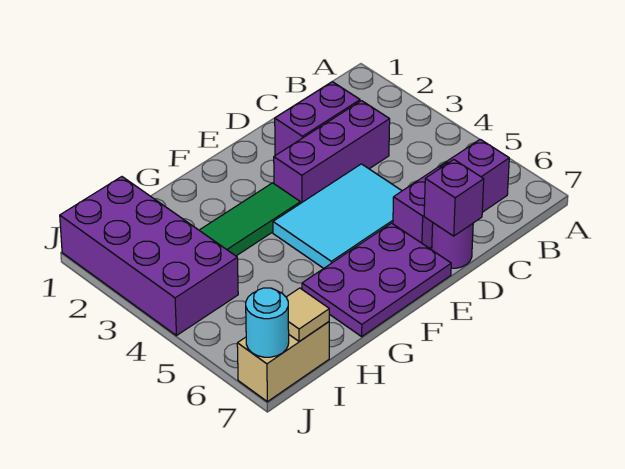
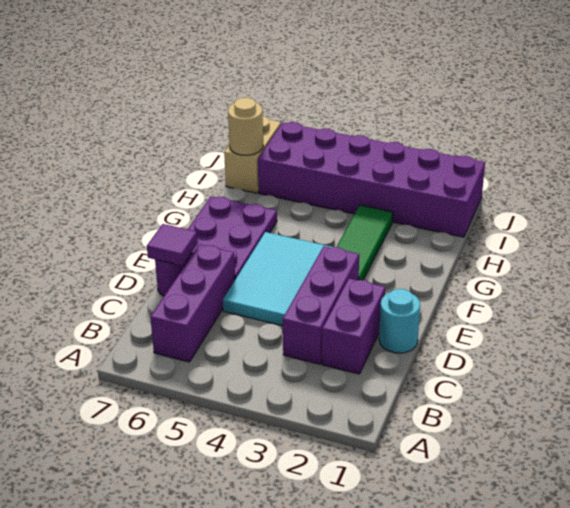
purple brick D7 level 2 -> purple tile D7 level 2
purple brick I1:J4 level 1 -> purple brick I1:J6 level 1
tan tile I7 level 2 -> tan round brick I7 level 2
cyan round brick J7 level 2 -> cyan round brick D1 level 1

